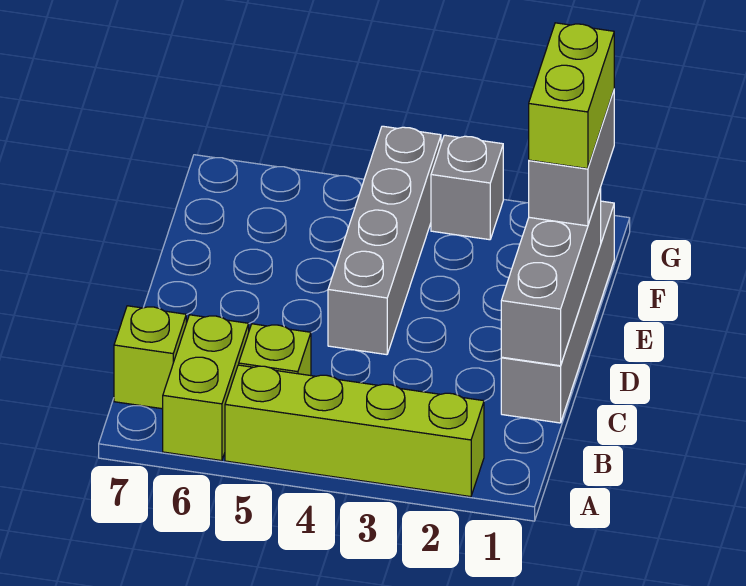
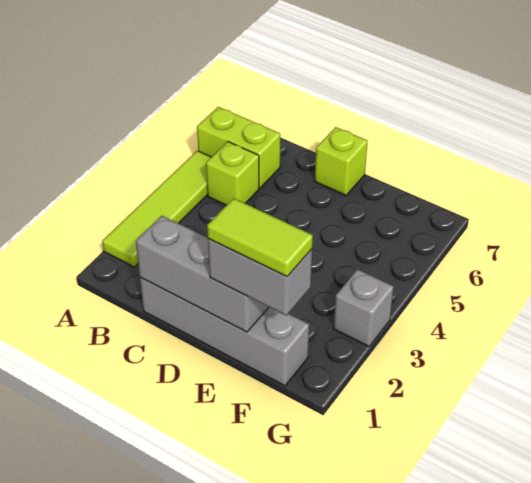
lime brick A2:A5 level 1 -> lime tile A2:A5 level 1
lime brick B7 level 1 -> lime brick D7 level 1
grey brick D4:G4 level 1 -> none
lime brick E1:F1 level 4 -> lime tile E1:F1 level 4

